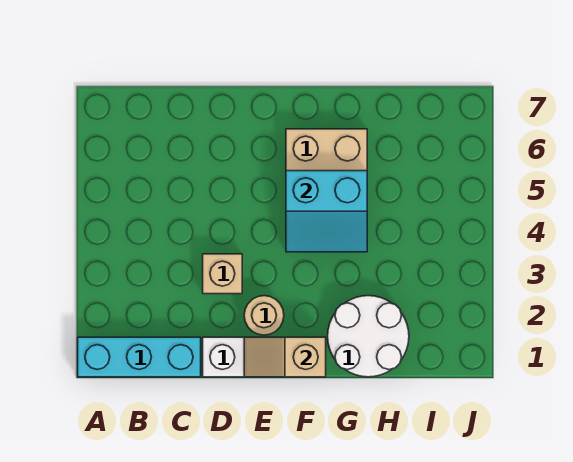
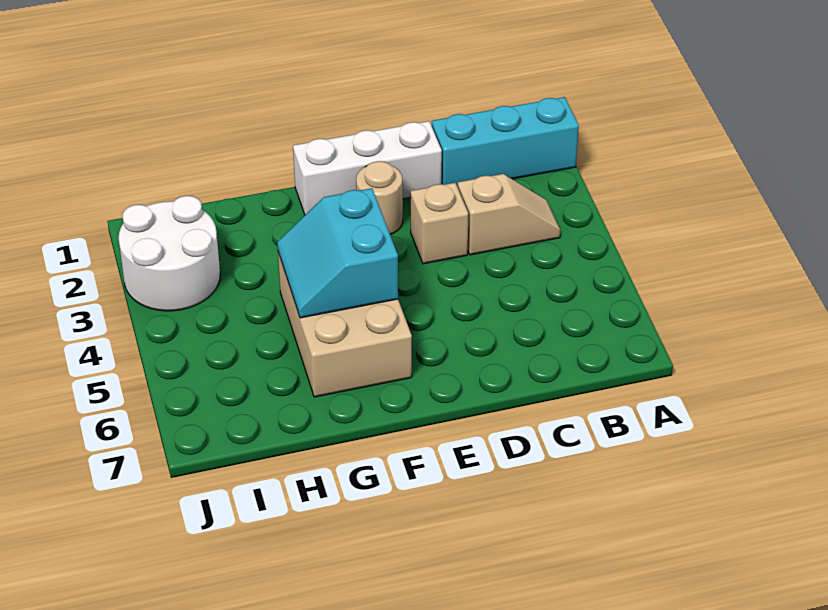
tan slope E1:F1 level 2 top F -> tan slope B3:C3 level 1 top C
cyan slope F4:G5 level 2 top 5 -> cyan slope F4:G5 level 2 top F
white round brick G1:H2 level 1 -> white round brick I2:J3 level 1

